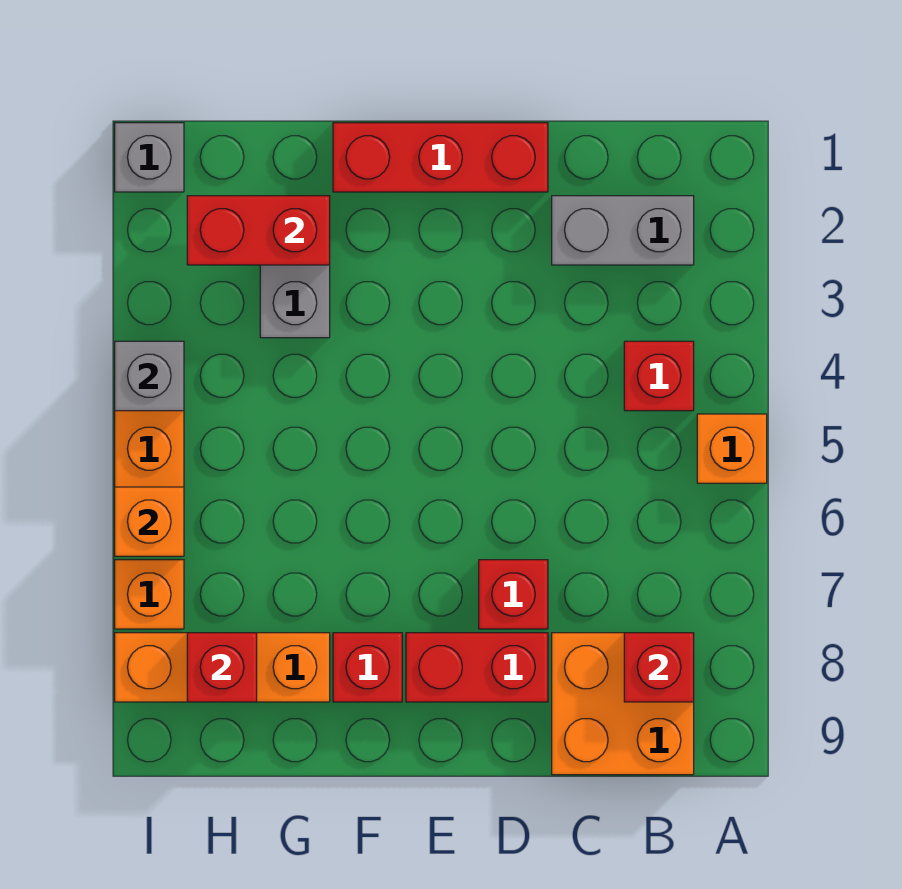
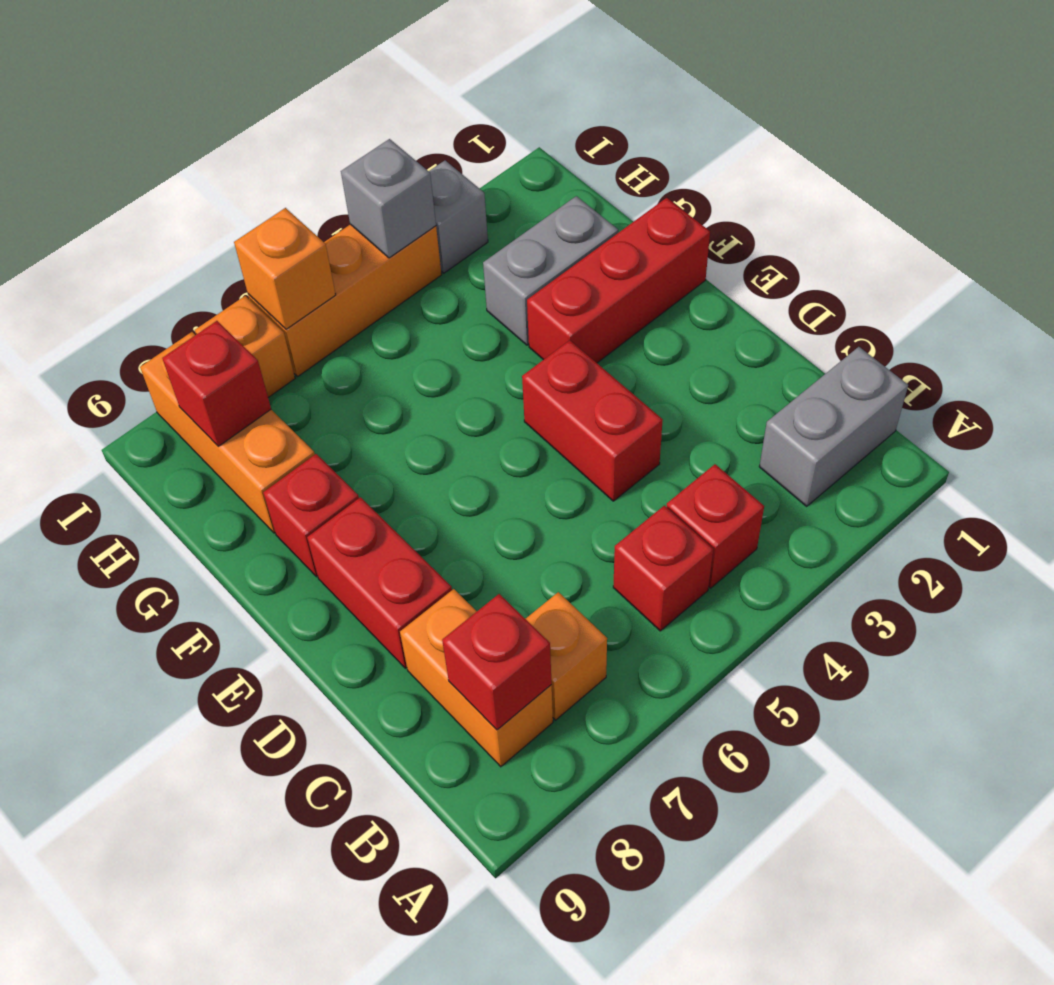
orange brick A5 level 1 -> orange brick B7 level 1
grey brick B2:C2 level 1 -> grey brick B1:B2 level 1
orange brick B8:C9 level 1 -> orange brick B8:C8 level 1
red brick D1:F1 level 1 -> red brick F1:F3 level 1
red brick D7 level 1 -> red brick B5 level 1
red brick G2:H2 level 2 -> red brick D4:E4 level 1
grey brick I1 level 1 -> grey brick I3 level 1

